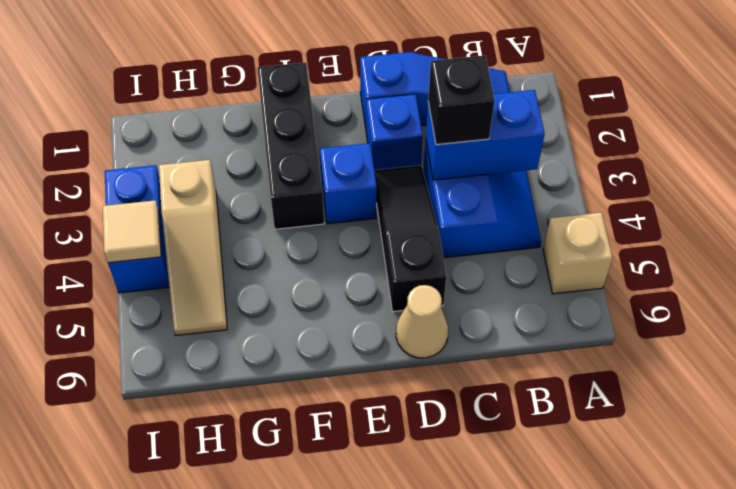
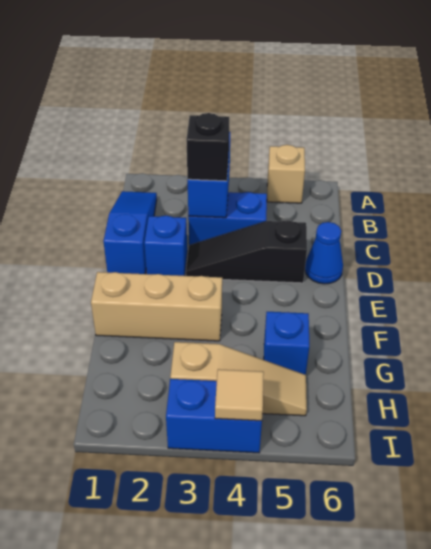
tan cone D6 level 1 -> blue cone D6 level 1
blue brick E3 level 1 -> blue brick G5 level 1
black brick F1:F3 level 1 -> tan brick F1:F3 level 1

